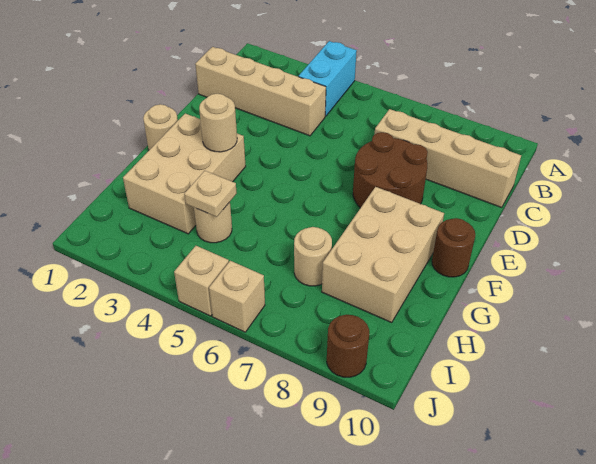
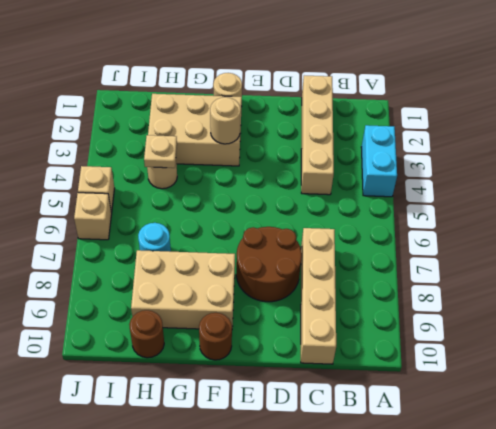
cyan brick A4:B4 level 1 -> cyan brick A3:A4 level 1
tan round brick H7 level 1 -> cyan round brick H7 level 1
brown round brick J9 level 1 -> brown round brick H10 level 1

